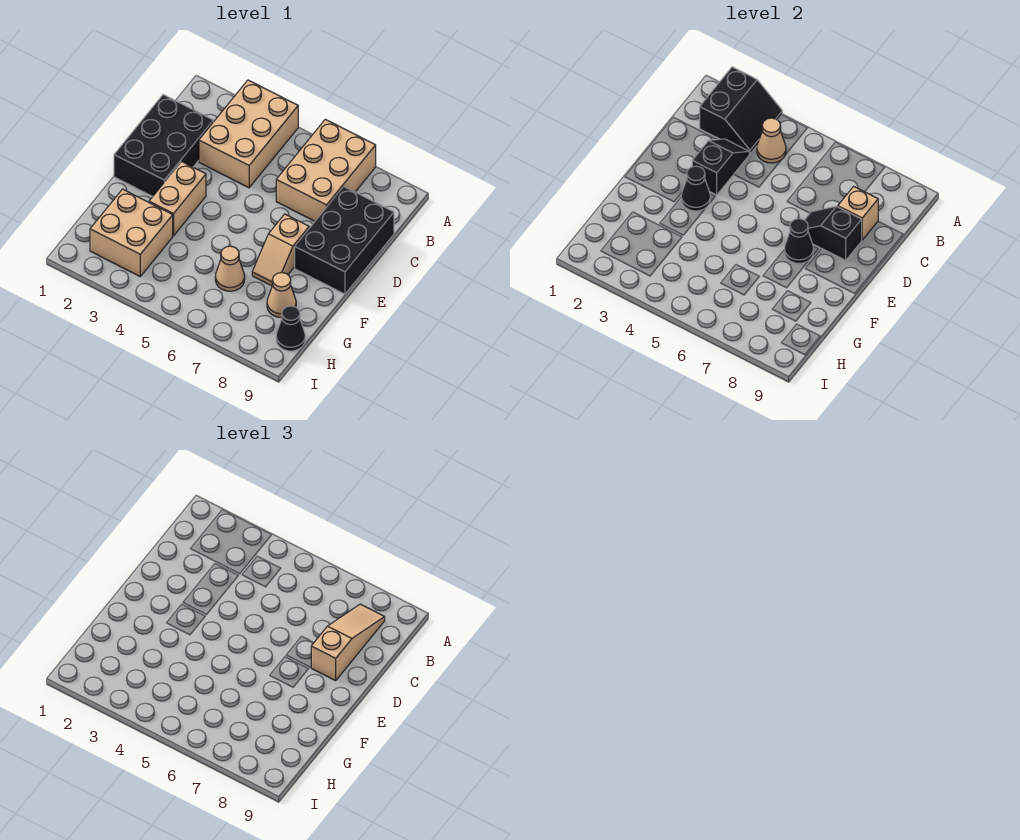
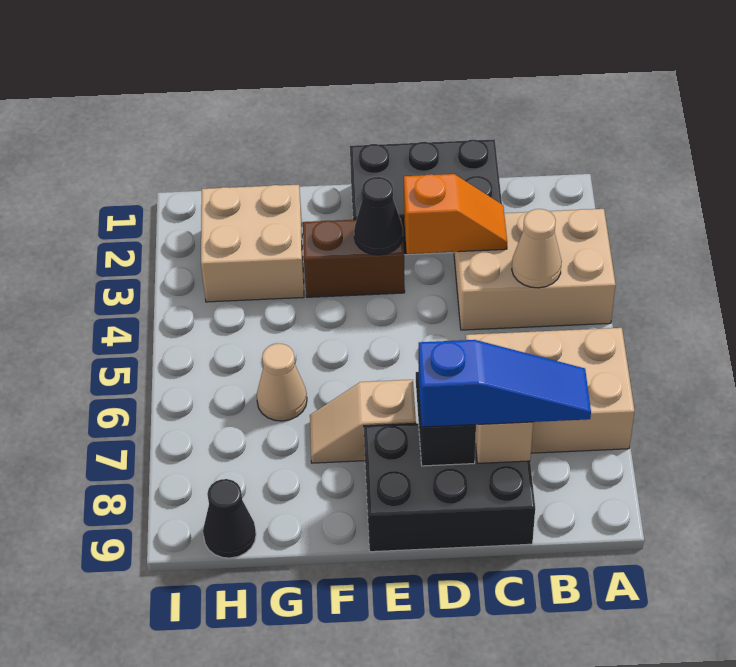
black slope A2:B3 level 2 top 2 -> none
tan slope B8:D8 level 3 top D -> blue slope B8:D8 level 3 top D
black slope C3:D3 level 2 top D -> orange slope C3:D3 level 2 top D
tan brick E3:F3 level 1 -> brown brick E3:F3 level 1
black cone E7 level 2 -> none
tan cone G8 level 1 -> none

